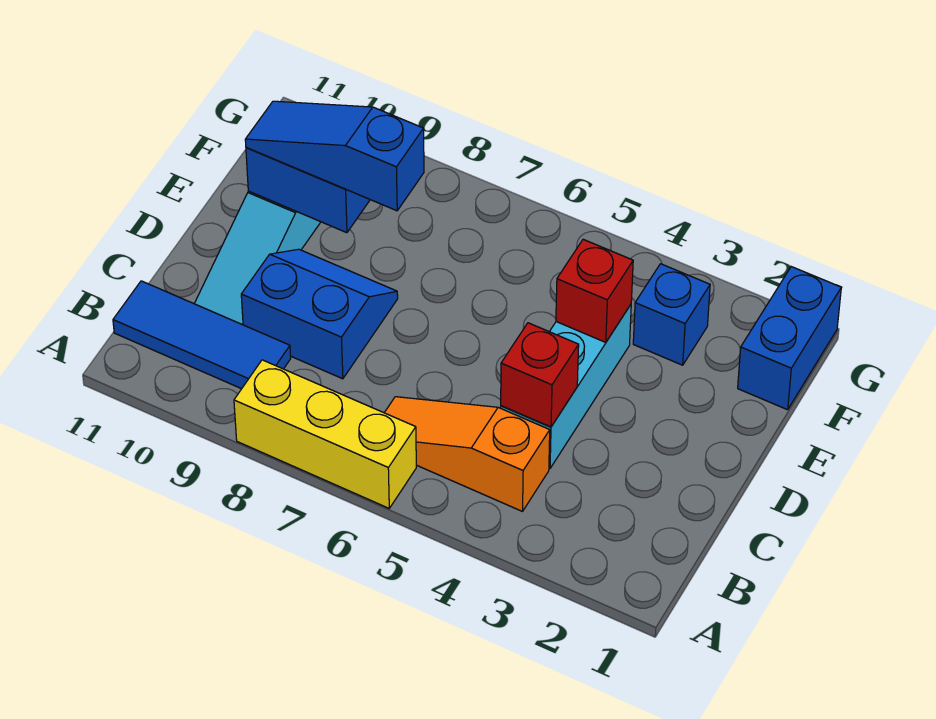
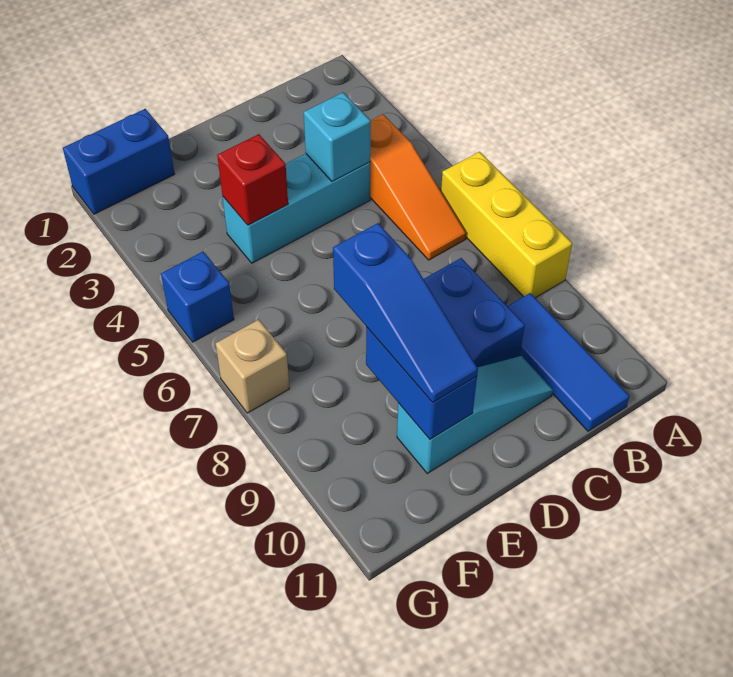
red brick C4 level 2 -> cyan brick C4 level 2
blue brick F3 level 1 -> blue brick G5 level 1
none -> tan brick G7 level 1

